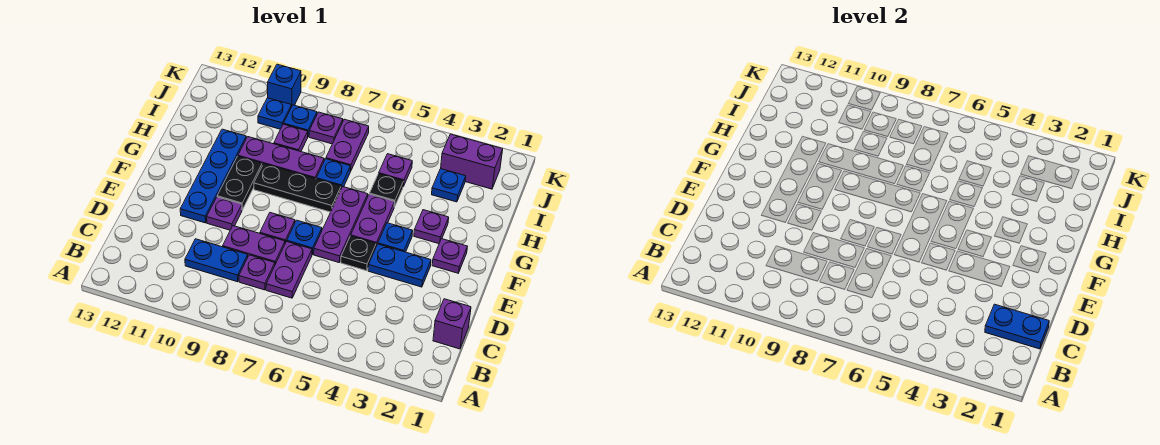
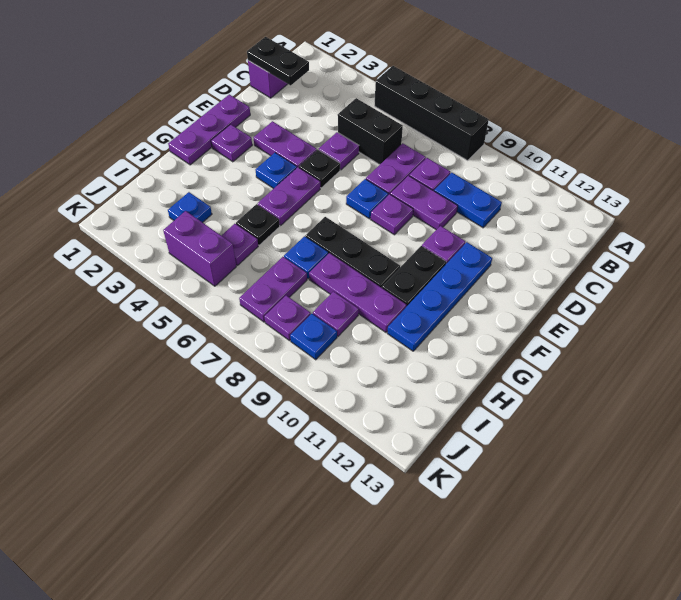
none -> black brick A5:A8 level 1
blue plate C1:C2 level 2 -> black plate C1:C2 level 2
none -> black brick C5:C6 level 1
blue plate E3:E4 level 1 -> purple plate E3:E4 level 1
purple plate E6:G6 level 1 -> purple plate E1:G1 level 1
purple plate G3 level 1 -> purple plate D5 level 1
purple brick J2:J3 level 1 -> purple brick J4:J5 level 1
blue plate J10 level 1 -> none
blue brick K10 level 1 -> none

